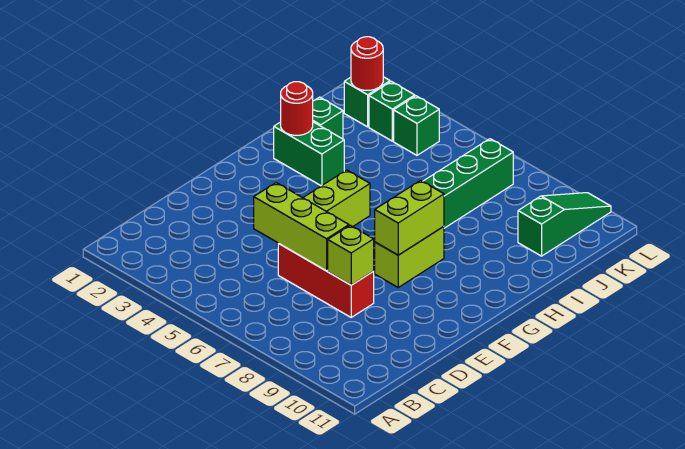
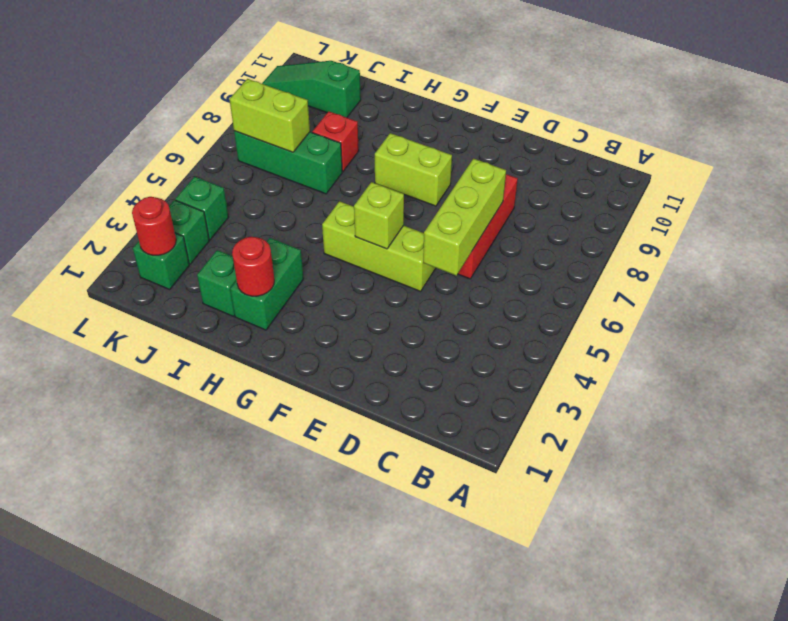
lime brick D8 level 2 -> lime brick F5 level 2
lime brick F8:G8 level 2 -> lime brick J7:K7 level 2
none -> red brick I8 level 1

